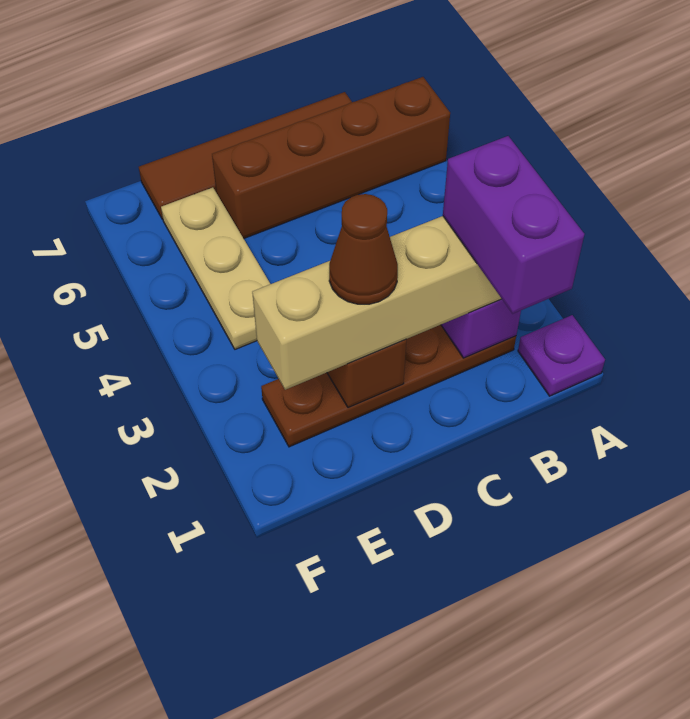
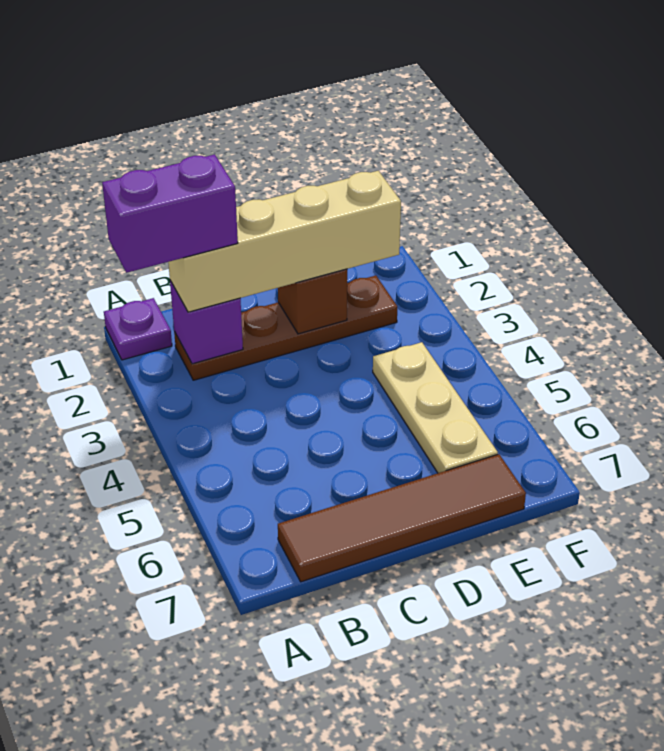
brown brick A6:D6 level 1 -> none
purple brick B1:B2 level 4 -> purple brick A2:B2 level 4
brown cone D2 level 4 -> none

